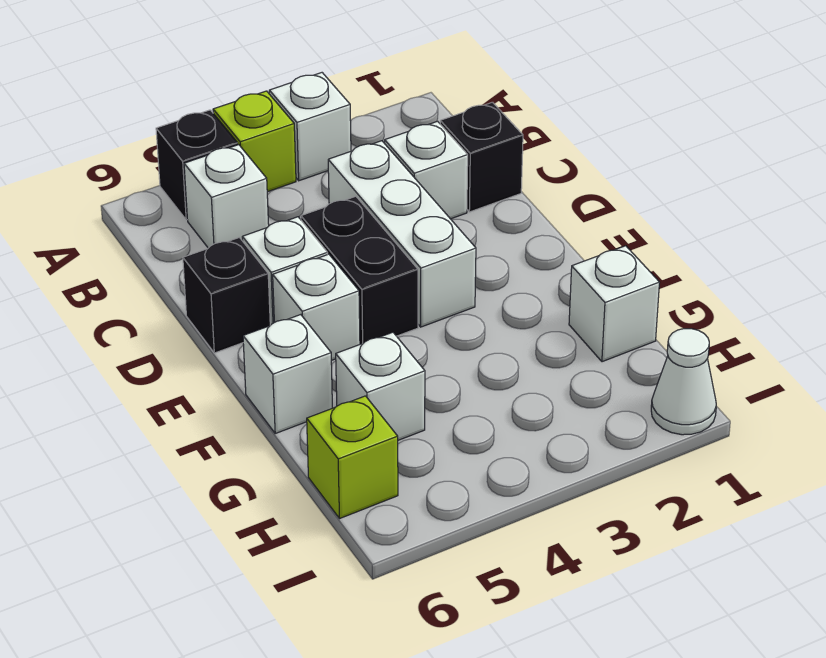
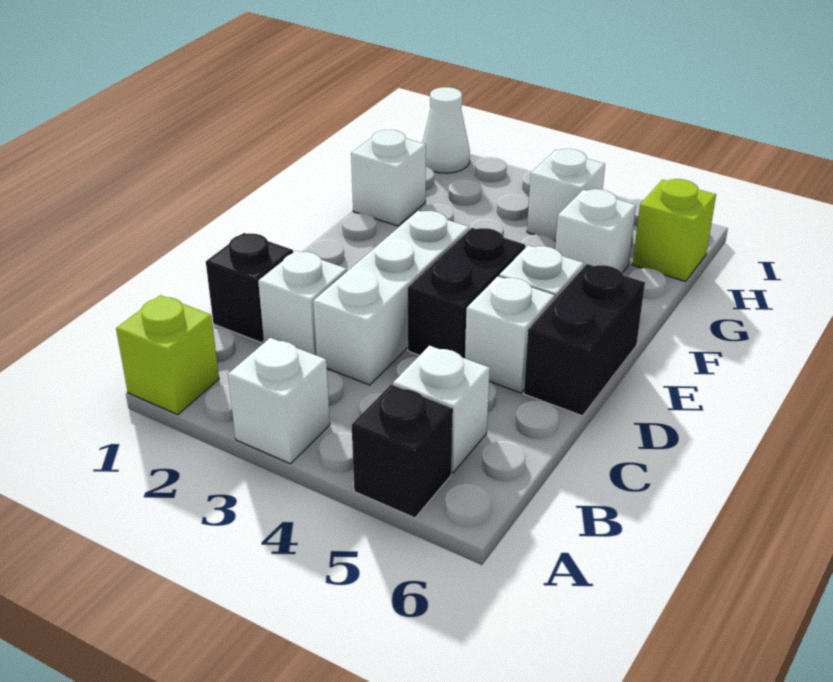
lime brick A4 level 1 -> lime brick A1 level 1
black brick D6 level 1 -> black brick D6:E6 level 1
white brick F6 level 1 -> white brick H4 level 1

